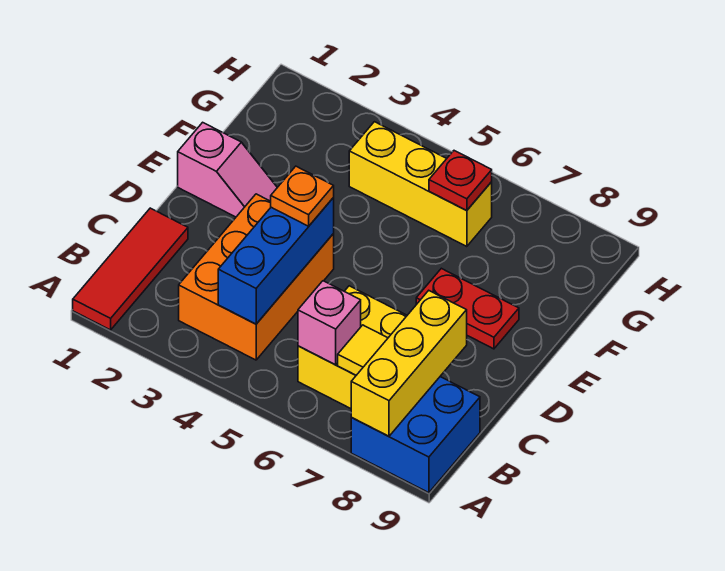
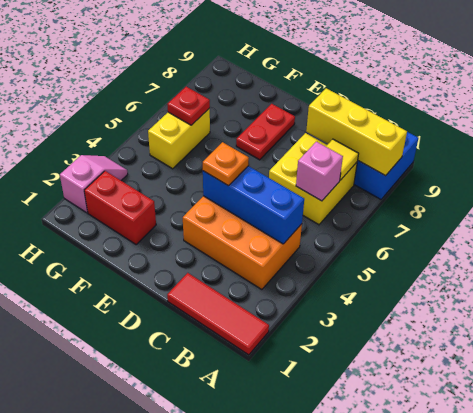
pink slope E1:E2 level 1 top 1 -> pink slope H2:H3 level 1 top 2
none -> red brick F2:G2 level 1
yellow brick G4:G6 level 1 -> yellow brick G5:G6 level 1

